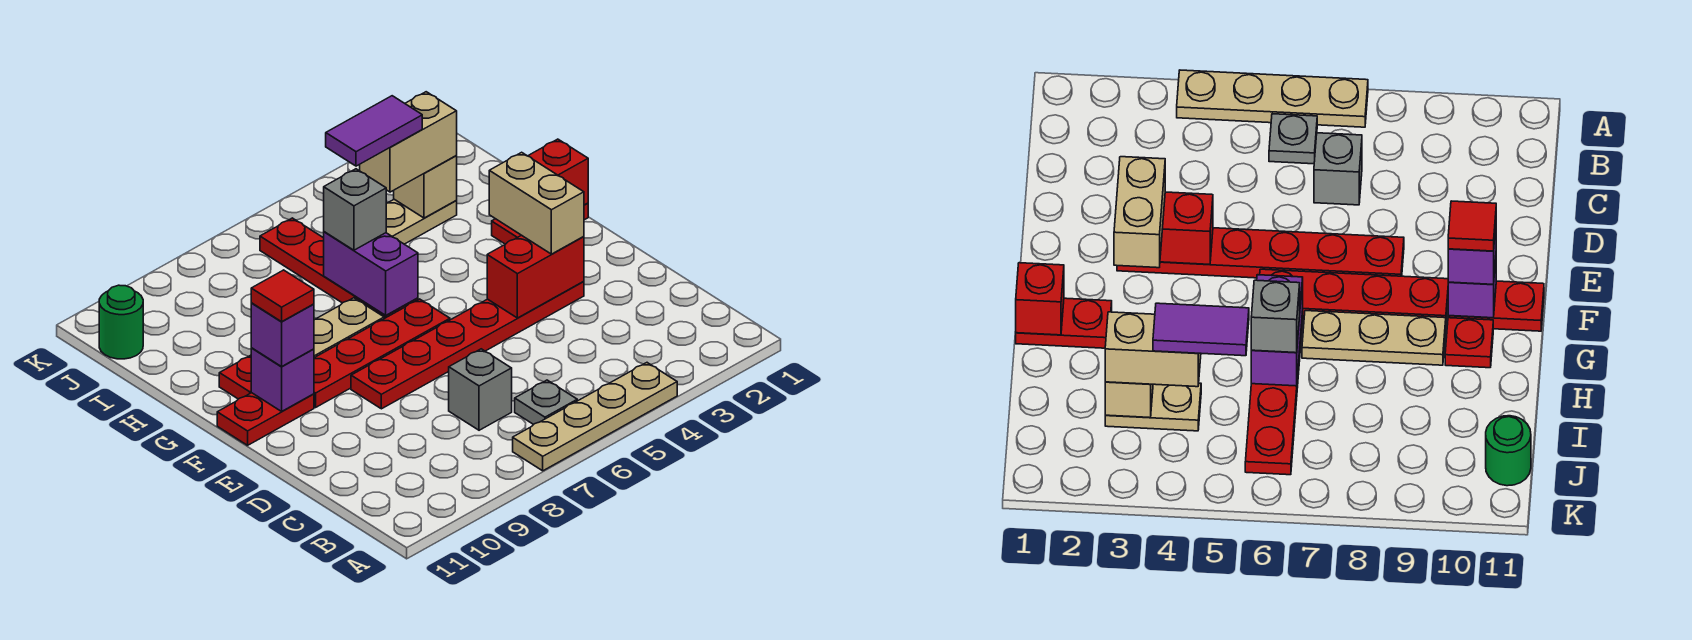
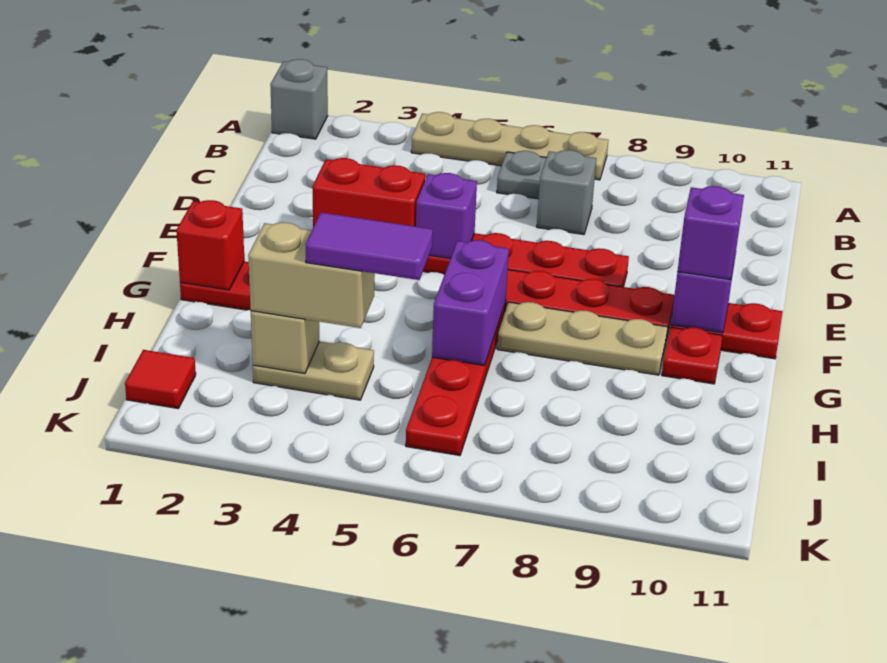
tan brick E3:F3 level 3 -> none
none -> purple brick E5 level 2
red tile F10 level 4 -> red tile J1 level 1
grey brick H6 level 3 -> grey brick A1 level 1
green round brick J11 level 1 -> none

